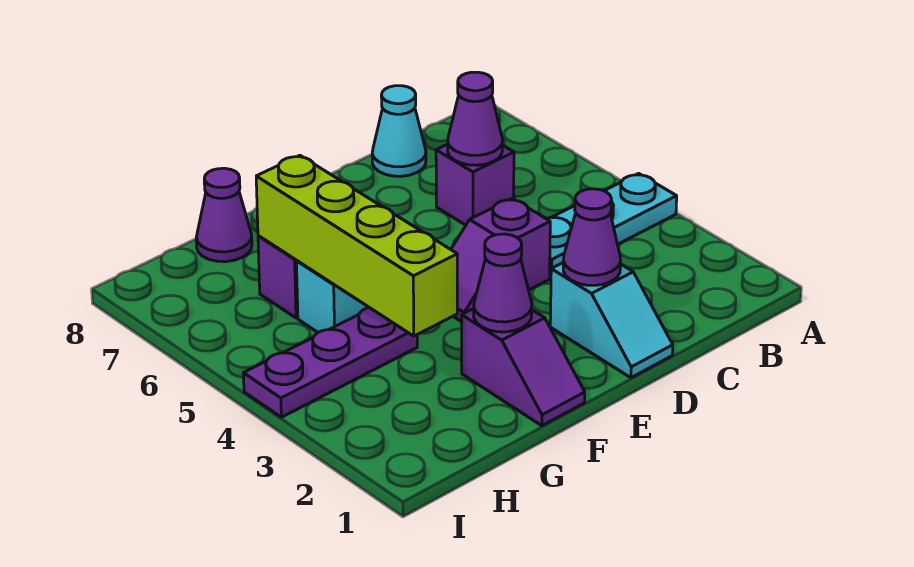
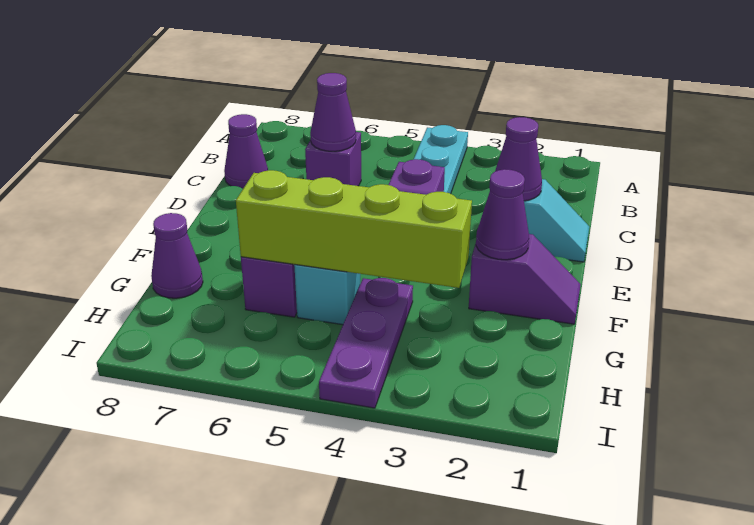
cyan cone C8 level 1 -> purple cone C8 level 1

